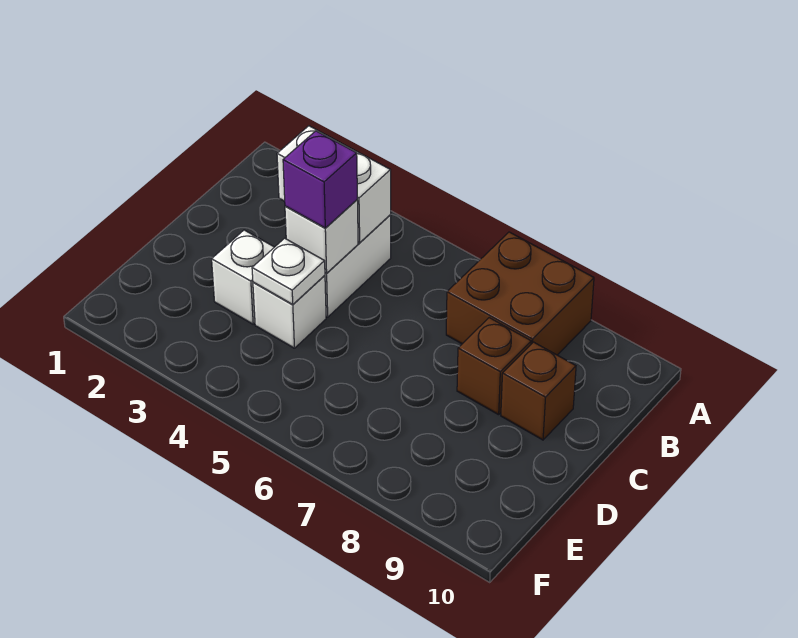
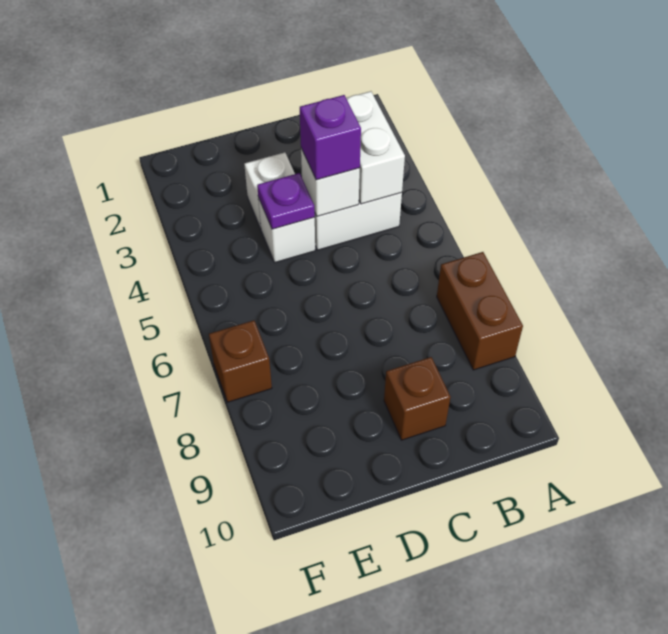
brown brick A7:B8 level 1 -> brown brick A7:A8 level 1
brown brick C8 level 1 -> brown brick F7 level 1
white plate D4 level 2 -> purple plate D4 level 2

